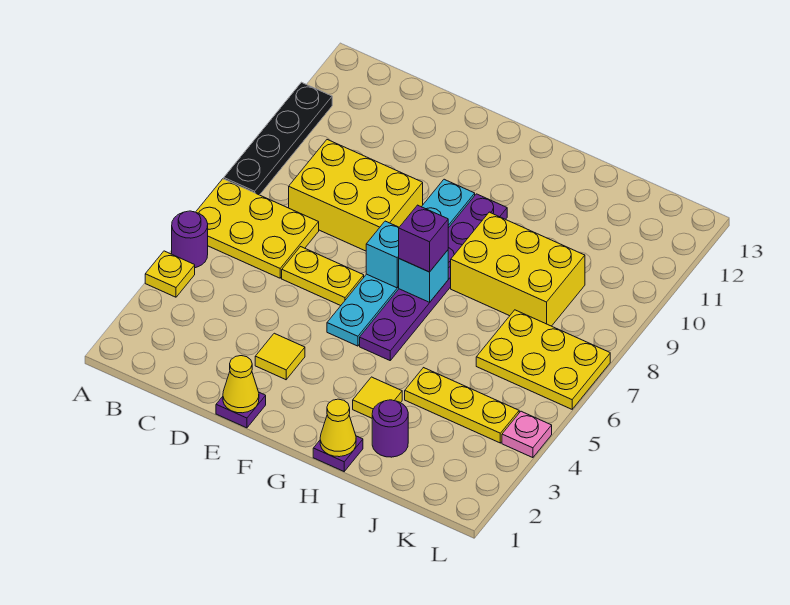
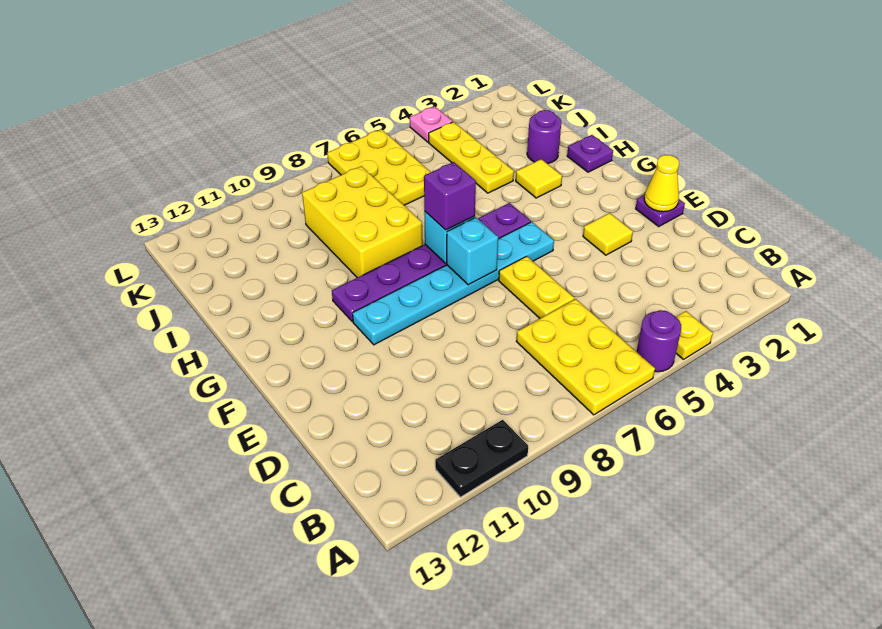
black plate A8:A11 level 1 -> black plate A10:A11 level 1
yellow brick C8:E9 level 1 -> none
yellow cone H1 level 2 -> none

